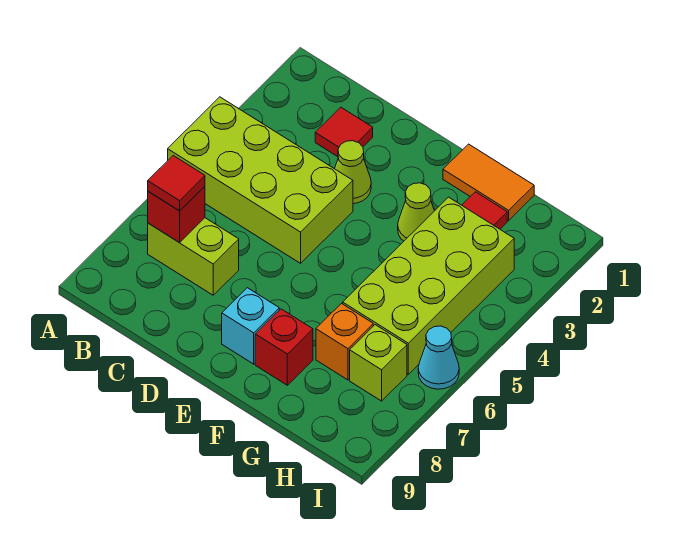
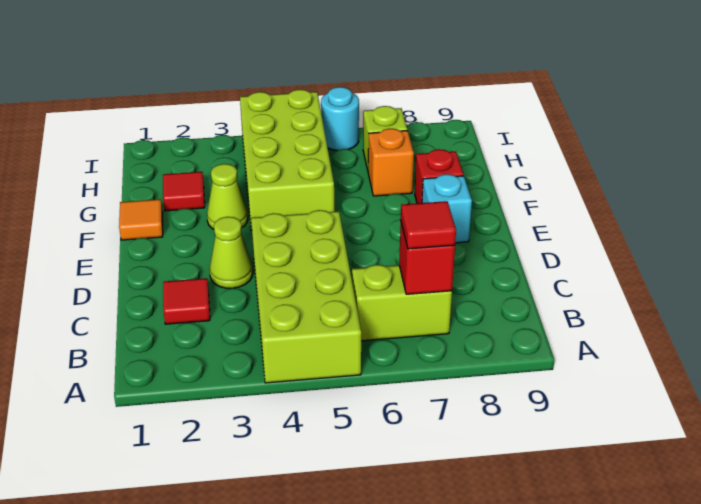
lime brick B7:C7 level 1 -> lime brick B6:B7 level 1
orange tile F1:G1 level 1 -> orange tile F1 level 1
lime brick G3:H6 level 1 -> lime brick F4:I5 level 1
cyan cone I6 level 1 -> cyan round brick I6 level 1

